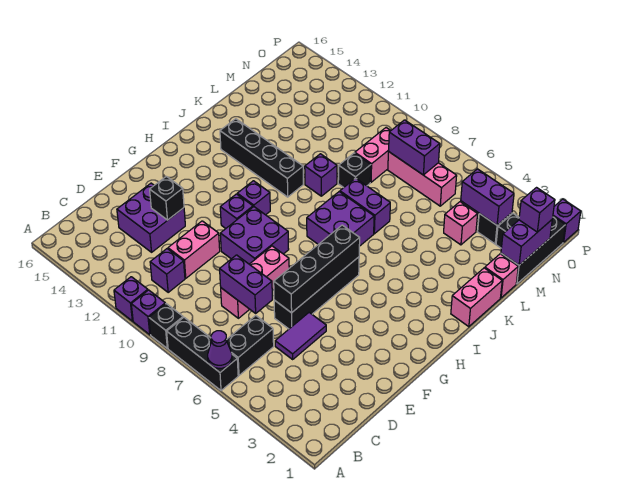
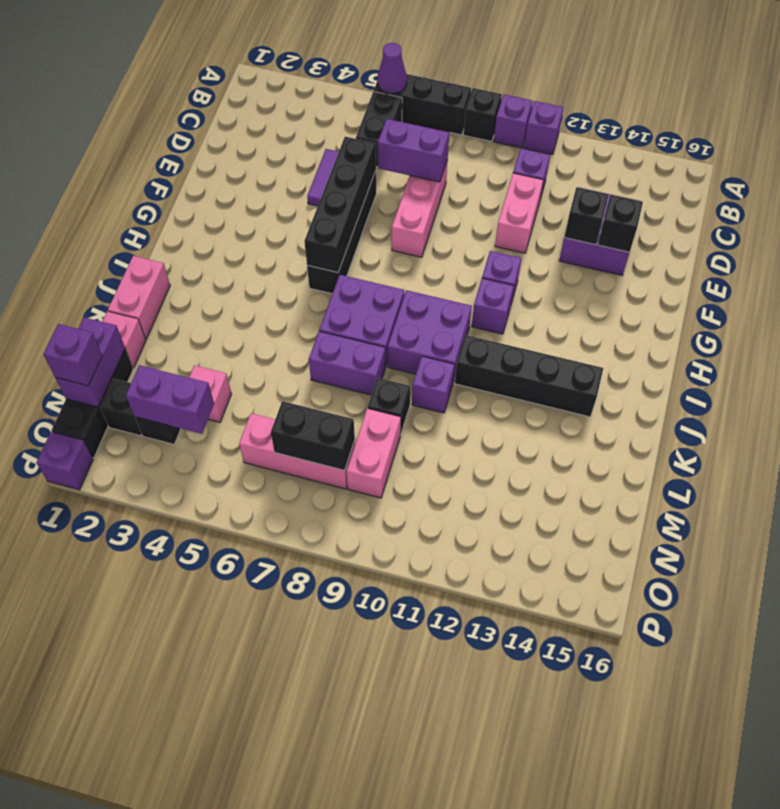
none -> black brick E14 level 2
purple brick F9:G10 level 1 -> purple brick I9:J10 level 1
purple brick N7:N8 level 2 -> black brick N7:N8 level 2

